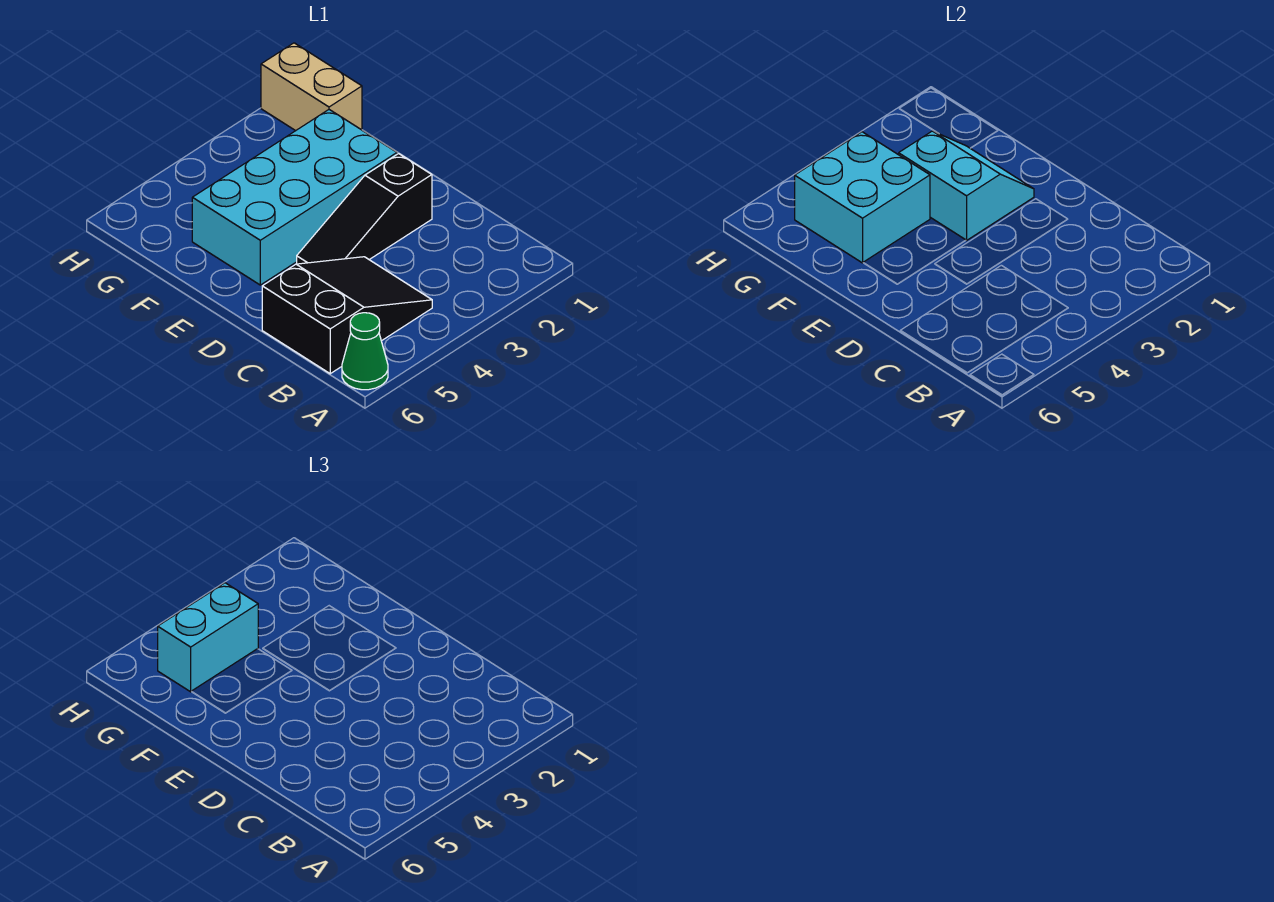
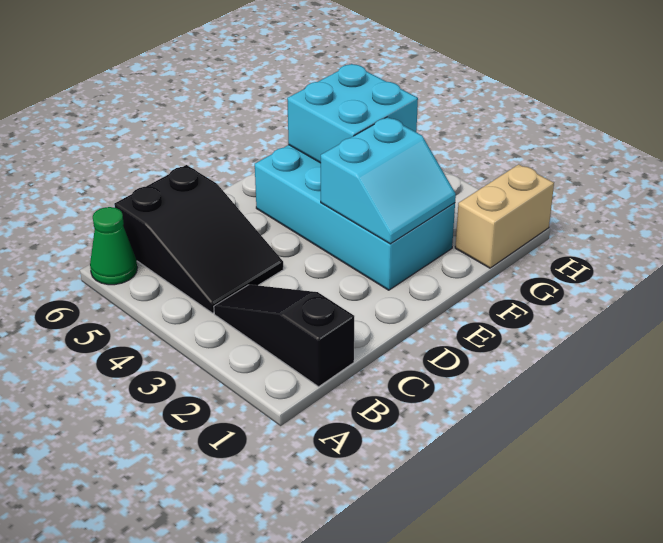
black slope D2:D4 level 1 top 2 -> black slope B1:B3 level 1 top 1
cyan brick G4:G5 level 3 -> none

